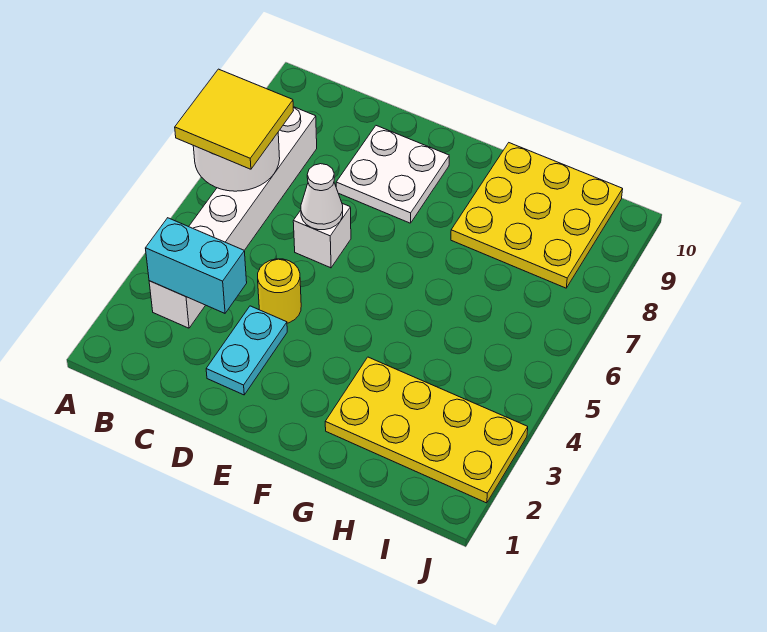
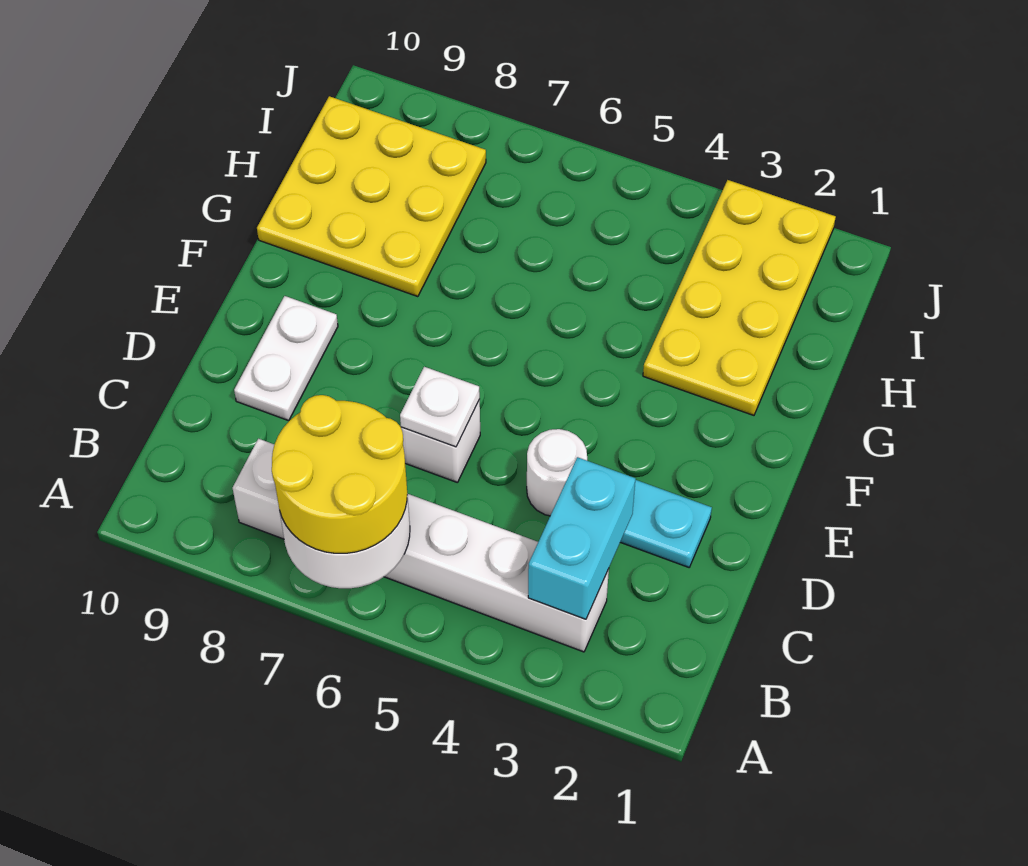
yellow tile A6:B7 level 3 -> yellow round brick A6:B7 level 3
yellow round brick D4 level 1 -> white round brick D4 level 1
white cone D6 level 2 -> white plate D6 level 2
white plate D8:E9 level 1 -> white plate D9:E9 level 1

